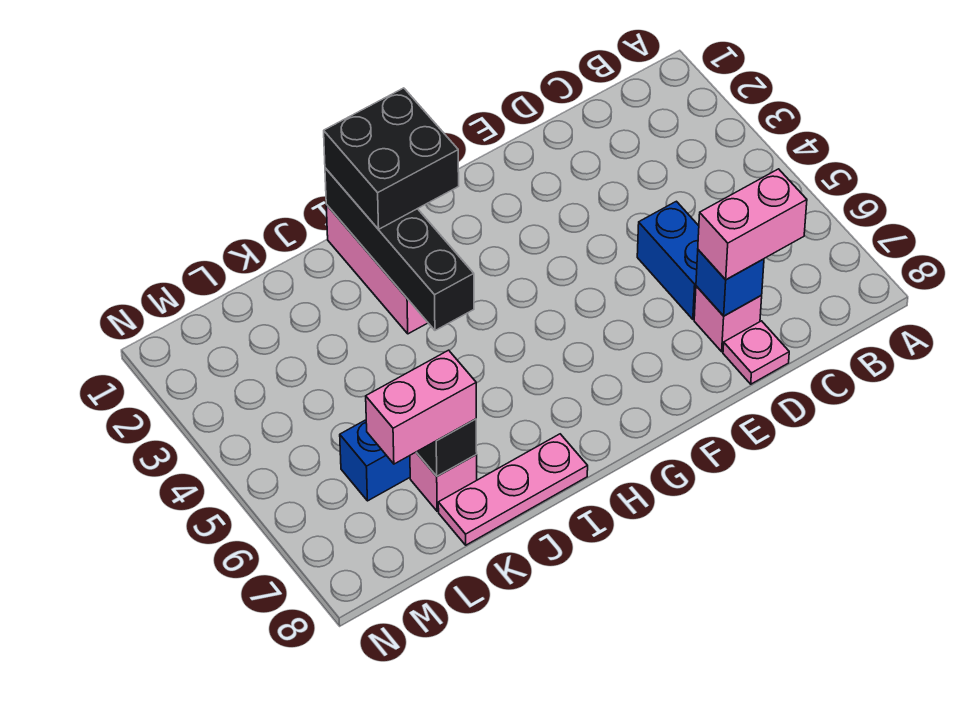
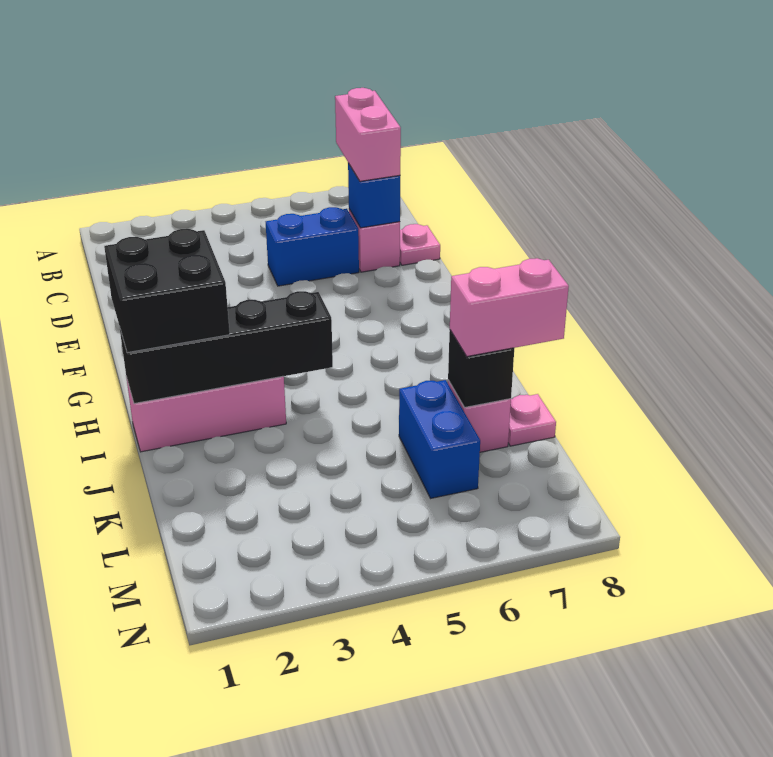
pink plate I8:K8 level 1 -> pink plate K8 level 1
pink brick K7:L7 level 3 -> pink brick K7:K8 level 3

